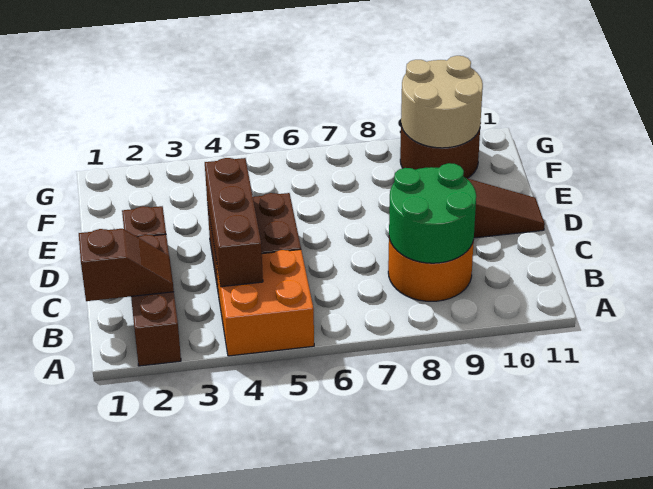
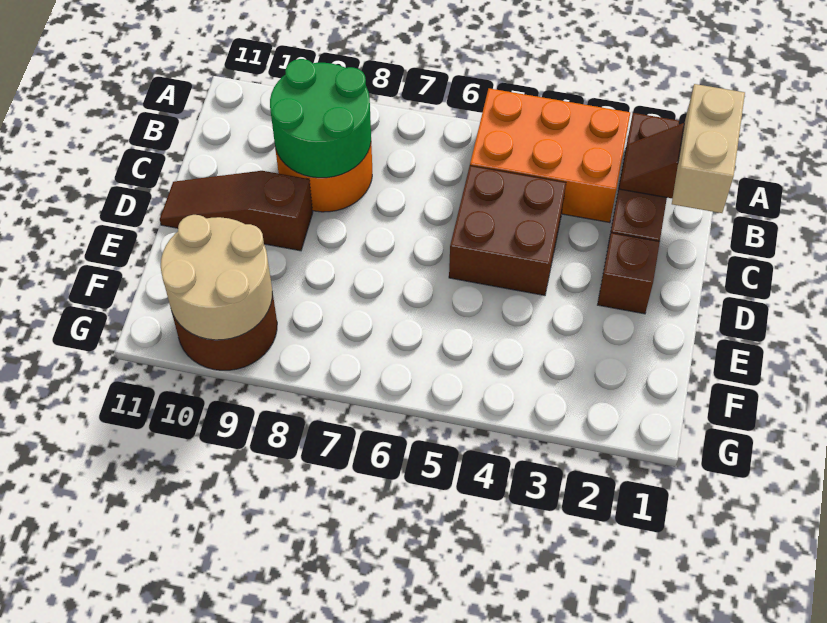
orange brick A4:B5 level 1 -> orange brick A3:B5 level 1
none -> tan brick B1:C1 level 3
brown brick B4:D4 level 2 -> none

